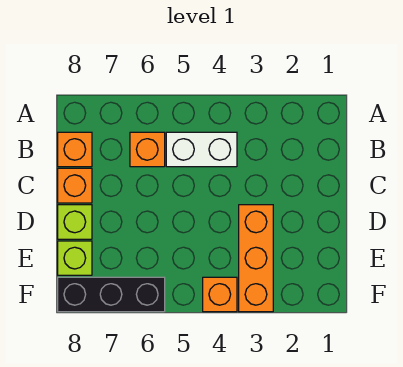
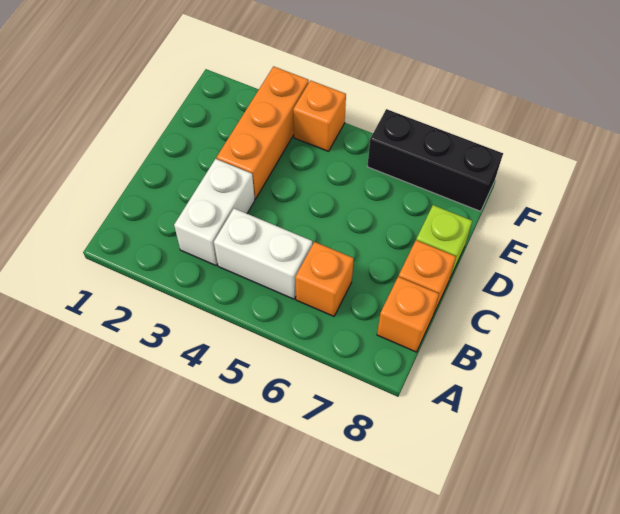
none -> white brick B3:C3 level 1
lime brick E8 level 1 -> none

